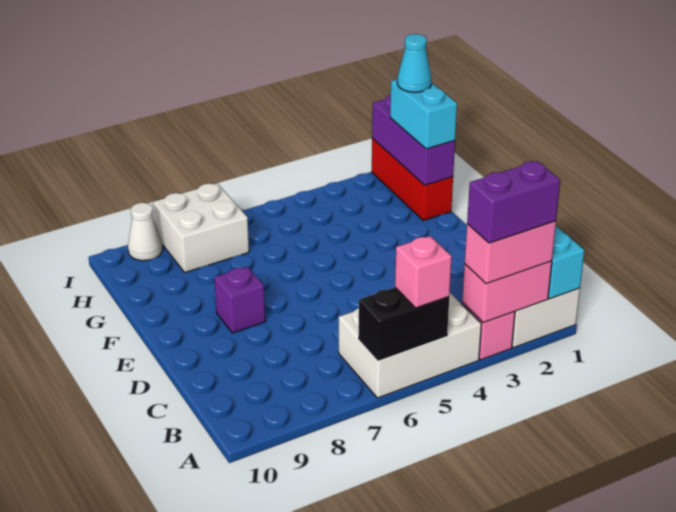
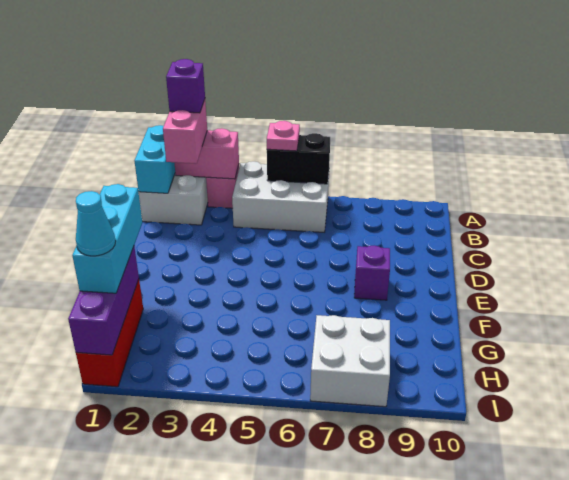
pink brick A2:A3 level 3 -> pink brick A2:B2 level 3
purple brick A2:A3 level 4 -> purple brick A2 level 4
pink brick A5 level 3 -> pink plate A5 level 3
cyan brick G1:H1 level 3 -> cyan brick F1:H1 level 3
white cone I9 level 1 -> none

